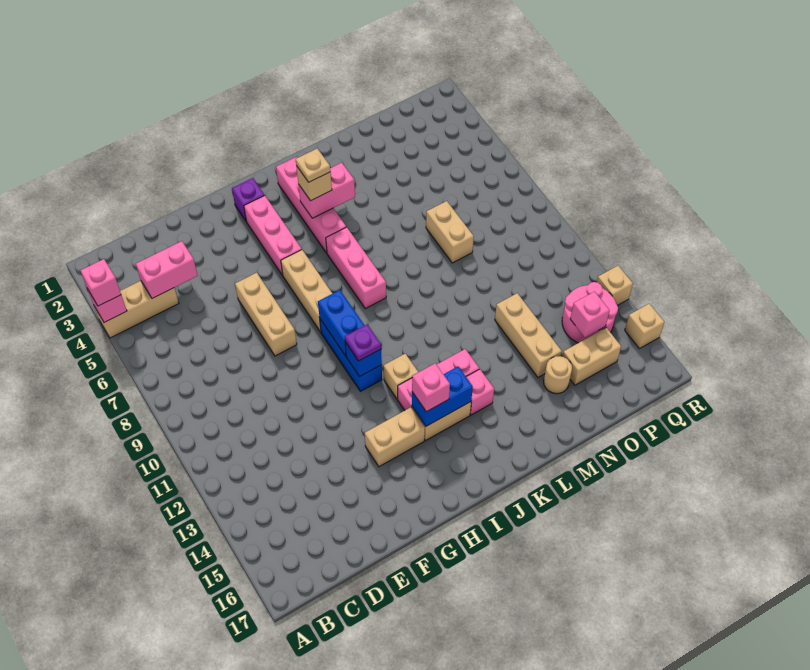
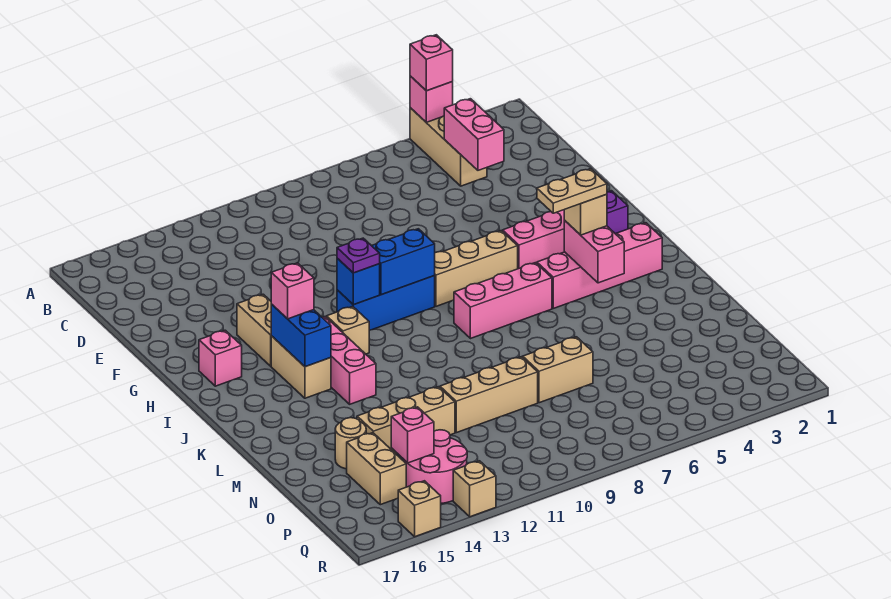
tan brick F6:F8 level 1 -> tan brick N9:N11 level 1
tan plate J4 level 4 -> tan plate J4:J5 level 4
pink brick K14 level 1 -> pink brick H16 level 1

